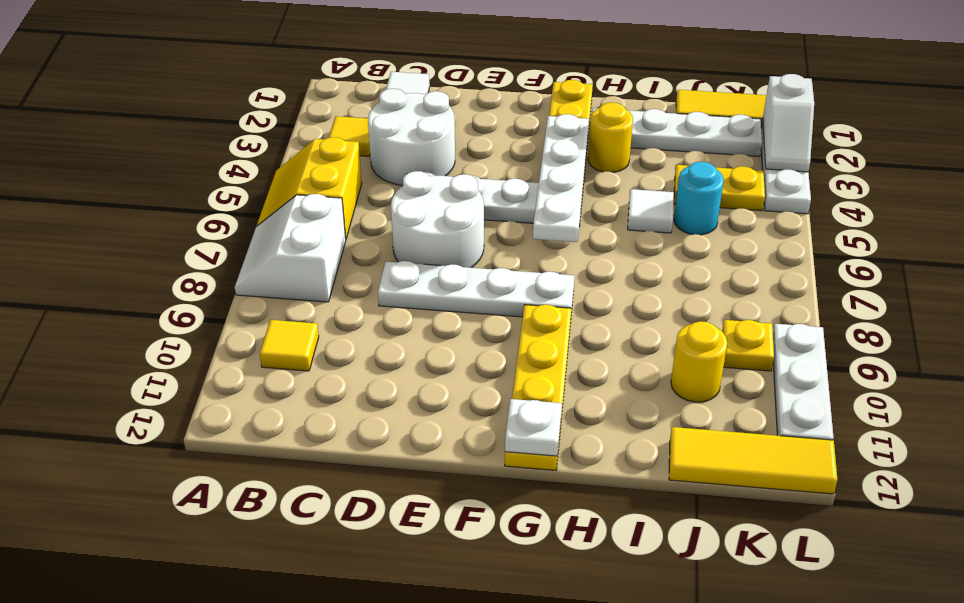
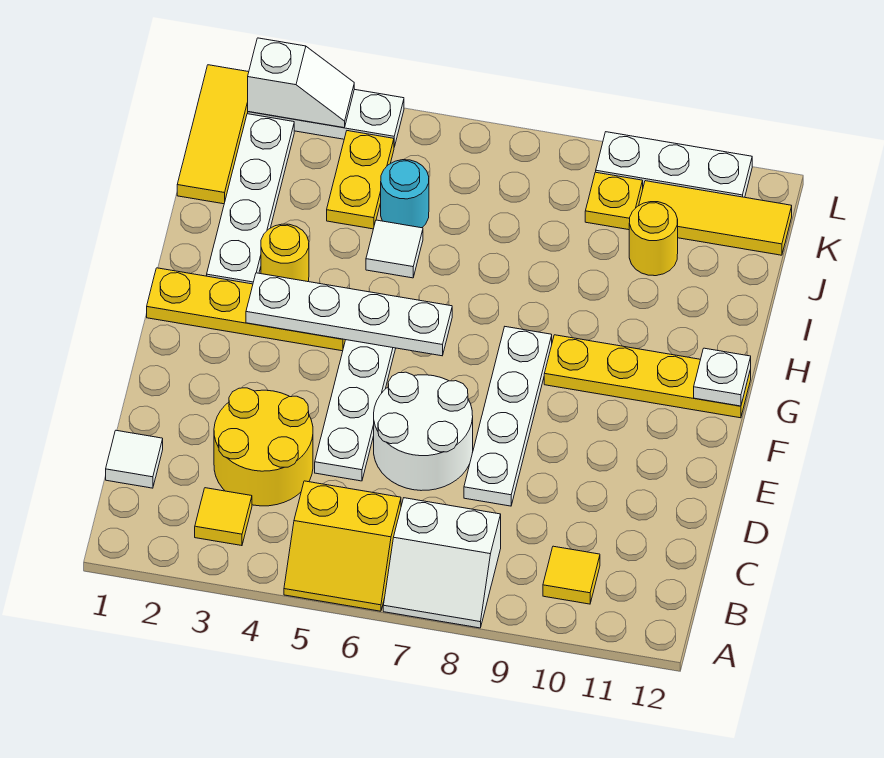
white round brick C3:D4 level 1 -> yellow round brick C3:D4 level 1
yellow tile J12:L12 level 1 -> yellow tile K10:K12 level 1

